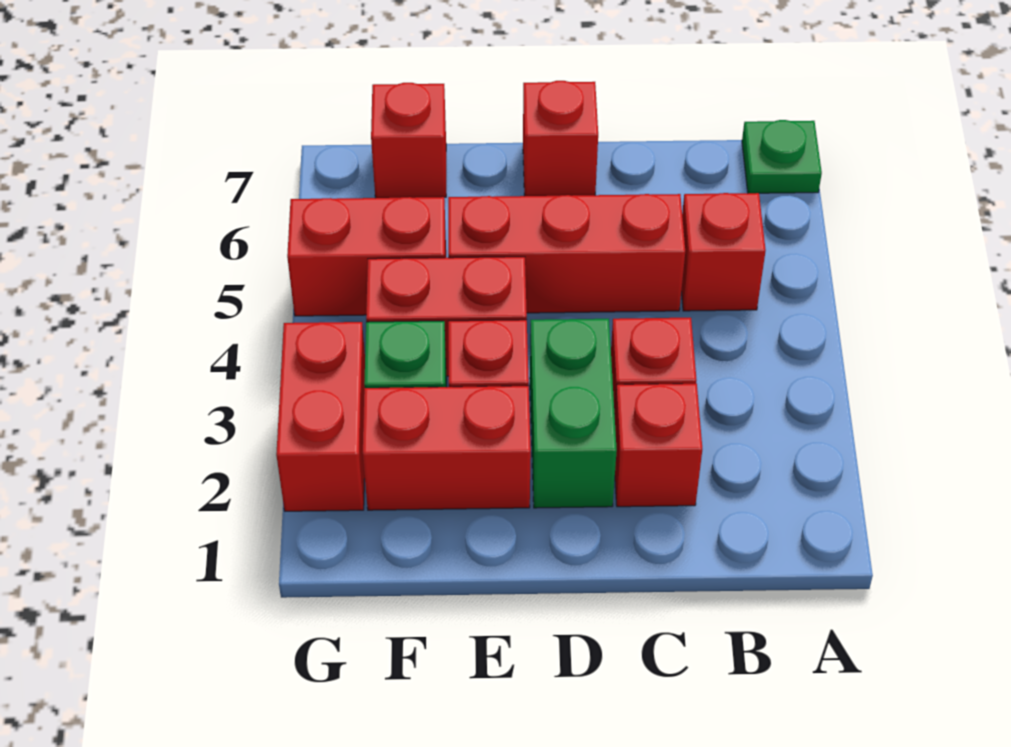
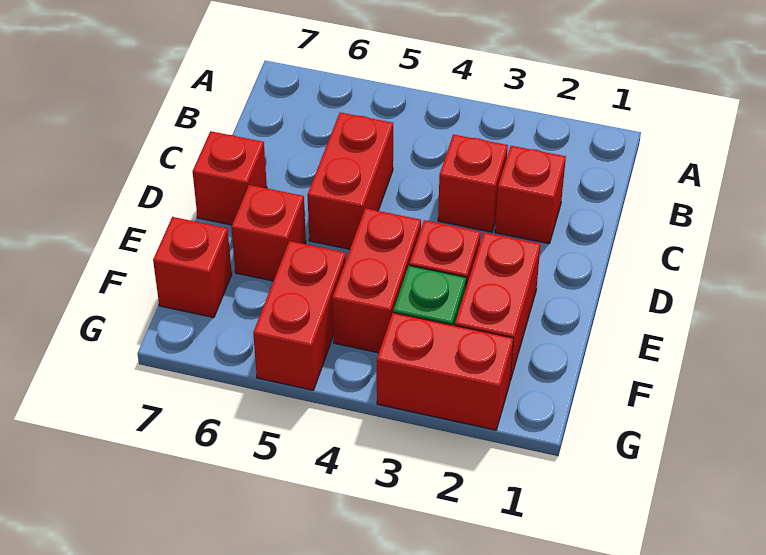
green plate A7 level 1 -> none
red brick B5 level 1 -> red brick E6 level 1
red brick C5:E5 level 1 -> red brick C5:D5 level 1
green brick D2:D3 level 1 -> none

